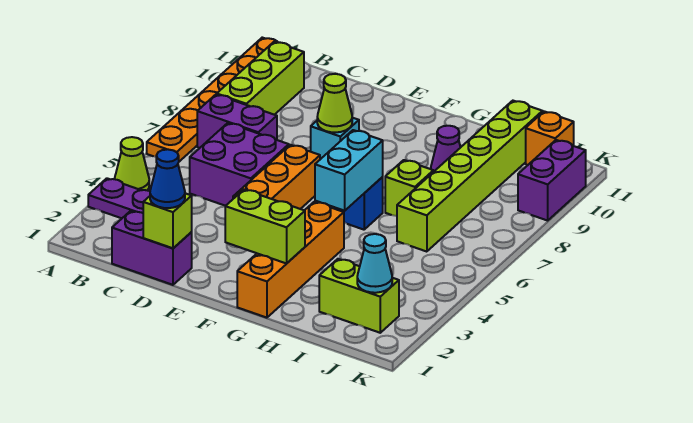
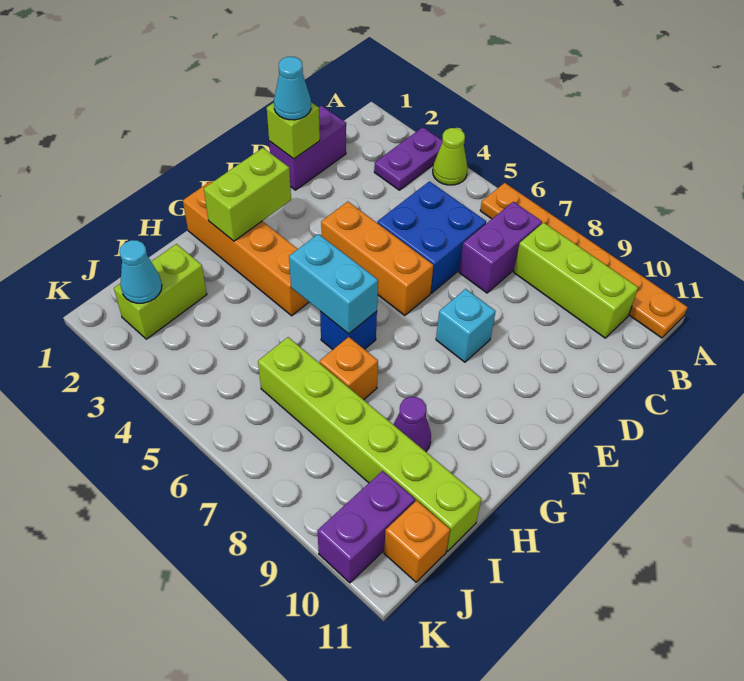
purple brick C5:D6 level 1 -> blue brick C5:D6 level 1
blue cone D1 level 3 -> cyan cone D1 level 3
lime cone E8 level 2 -> none
lime brick H7 level 1 -> orange brick H7 level 1
purple brick K9:K10 level 1 -> purple brick J10:K10 level 1

